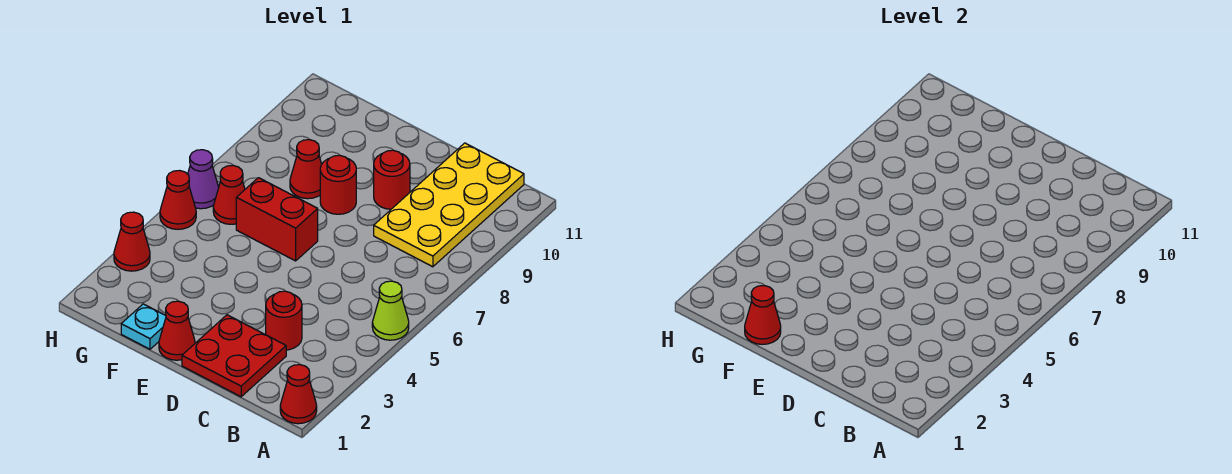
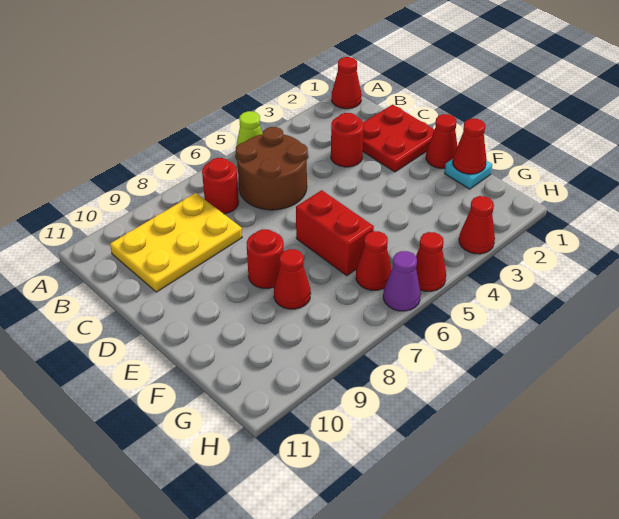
none -> brown round brick B5:C6 level 1
yellow plate B8:C11 level 1 -> yellow plate B8:C10 level 1
red round brick D9 level 1 -> red round brick B7 level 1

